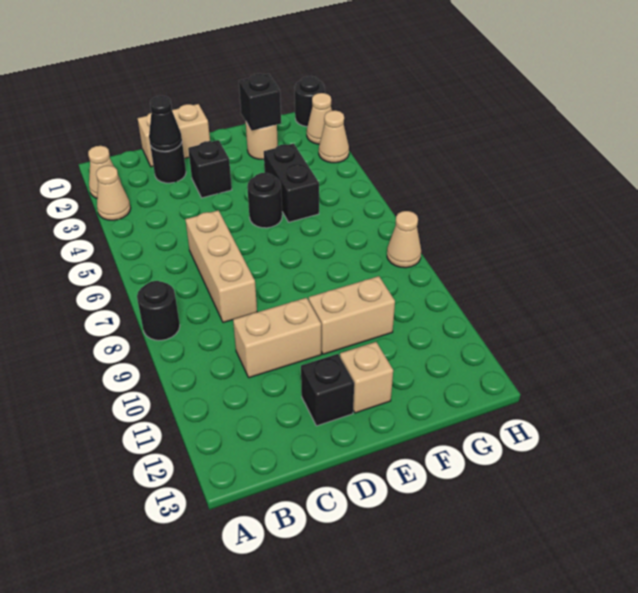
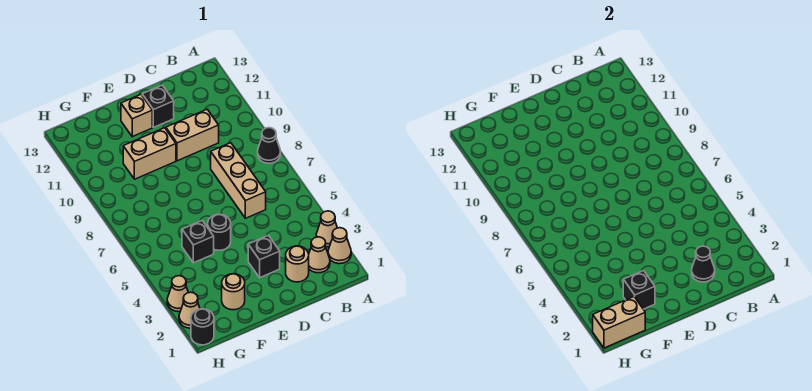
black round brick A8 level 1 -> black cone A8 level 1
tan brick C1:D1 level 1 -> tan brick G1:H1 level 2
black round brick C2 level 1 -> tan round brick C2 level 1
black brick F4:F5 level 1 -> black brick F5 level 1
tan cone H8 level 1 -> tan cone B2 level 1

